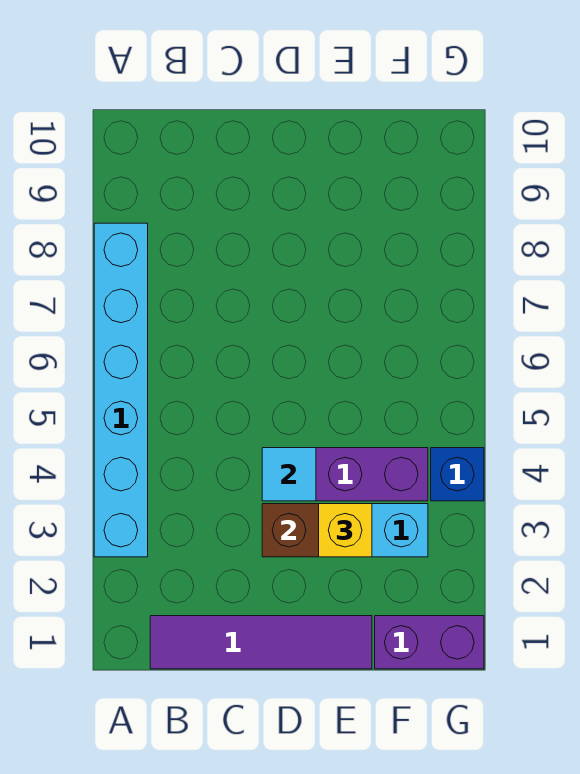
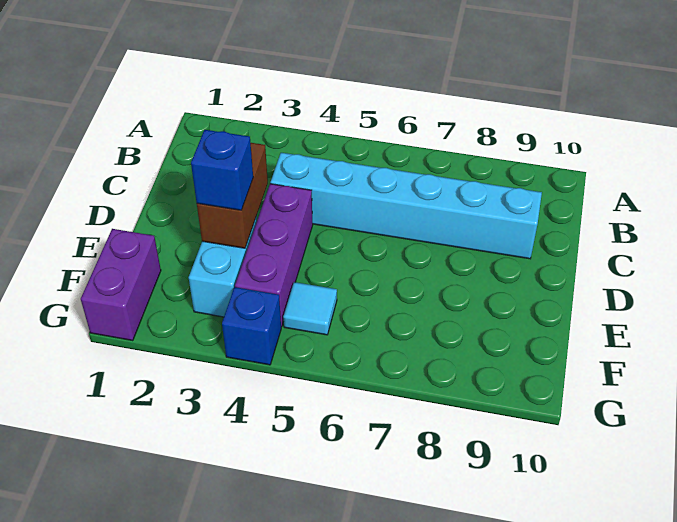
cyan brick A3:A8 level 1 -> cyan brick C4:C9 level 1
purple tile B1:E1 level 1 -> none
cyan tile D4 level 2 -> cyan tile F5 level 1
yellow brick E3 level 3 -> blue brick E3 level 3

